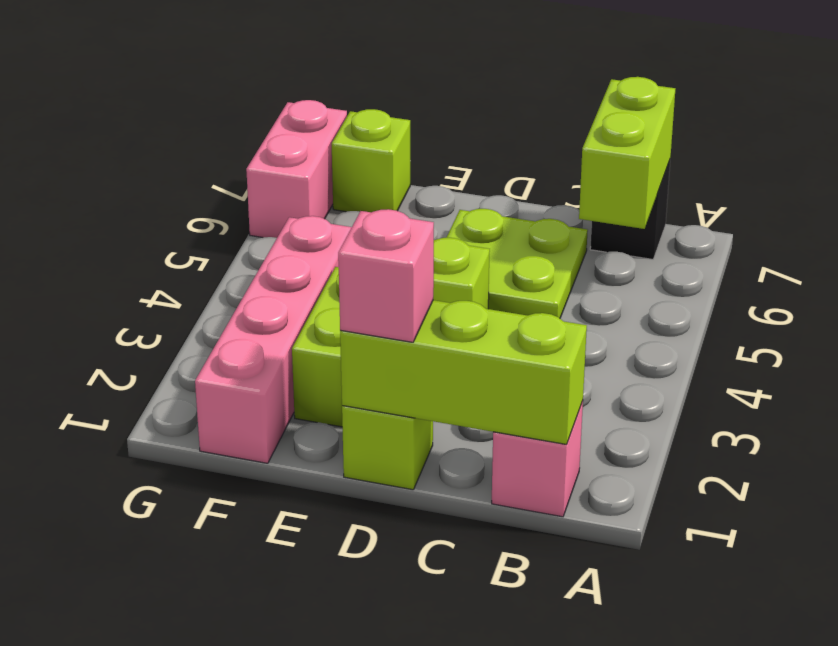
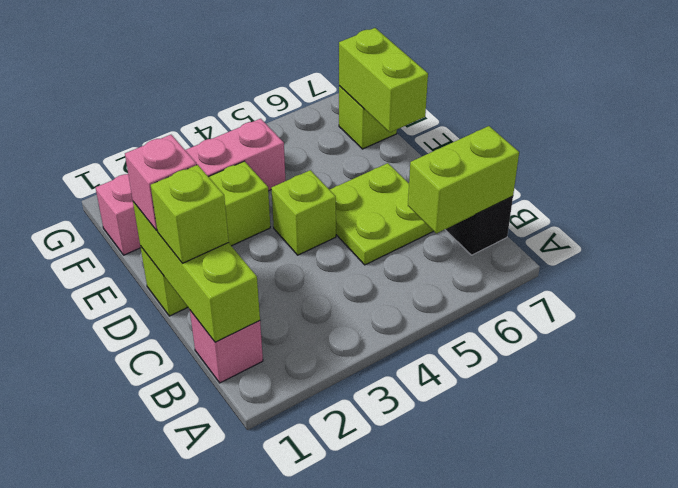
none -> lime brick C1 level 3
none -> lime brick E7:F7 level 2
pink brick G6:G7 level 1 -> none

